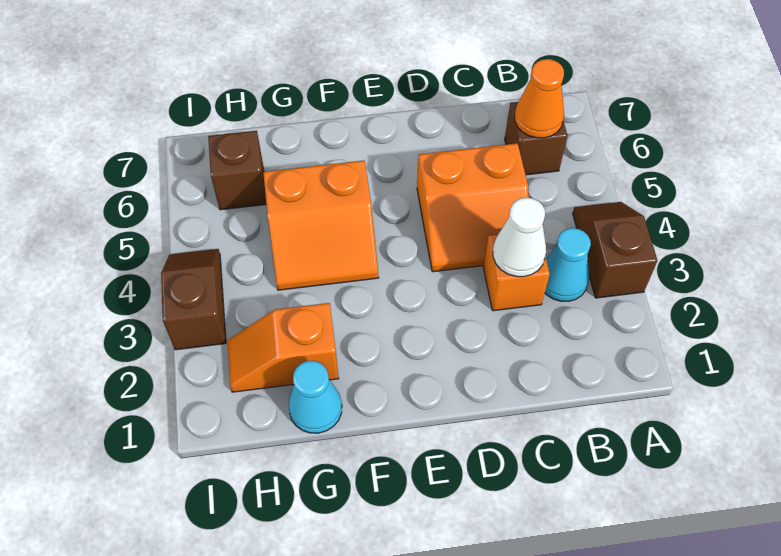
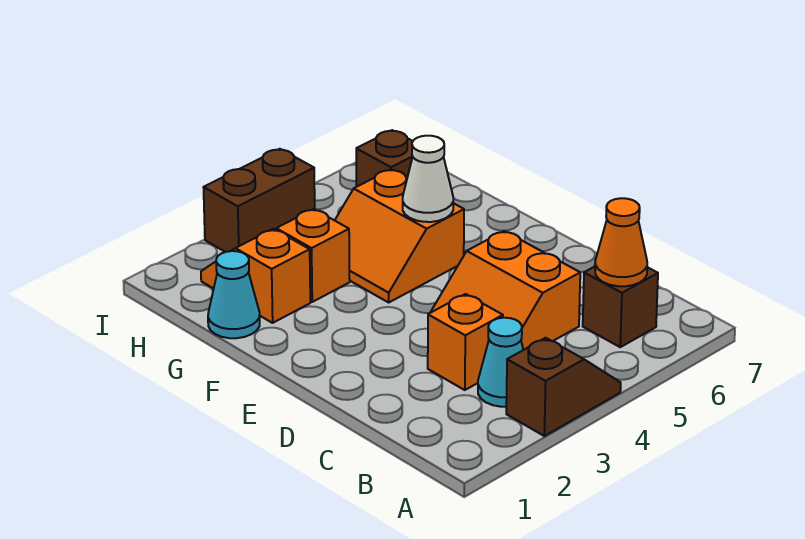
white cone C3 level 2 -> white cone F5 level 2
none -> orange brick G3 level 1
brown slope I3:I4 level 1 top 3 -> brown brick I3:I4 level 1

